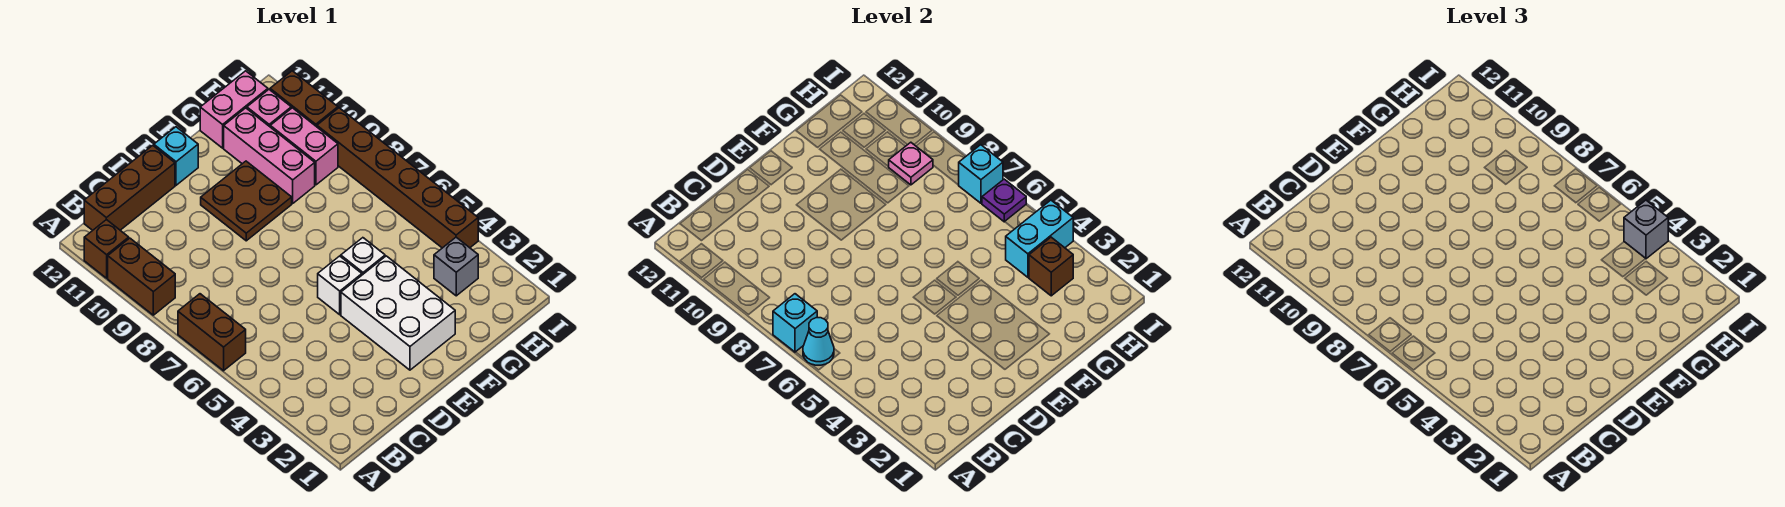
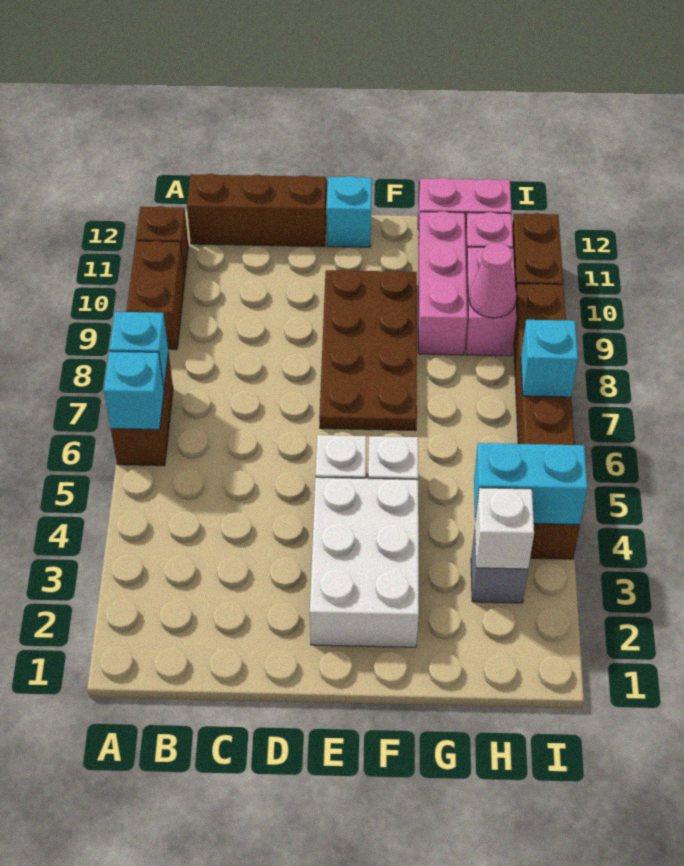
cyan cone A6 level 2 -> cyan brick A6 level 2
brown plate E9:F10 level 1 -> brown plate E7:F10 level 1
brown brick H3 level 2 -> white brick H3 level 2
pink plate H9 level 2 -> pink cone H9 level 2
grey brick I4 level 3 -> none
purple plate I6 level 2 -> none

